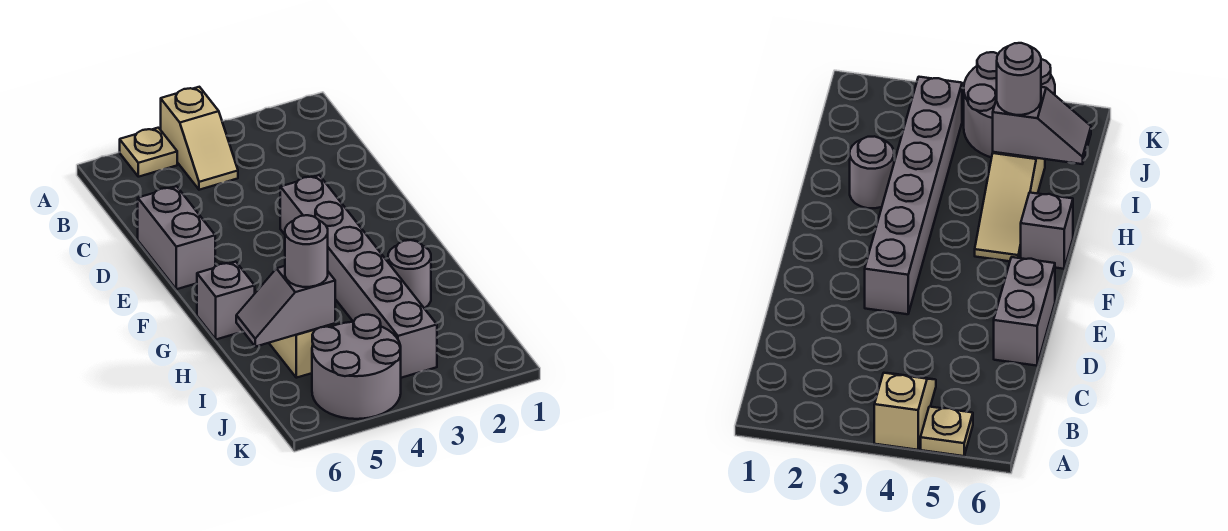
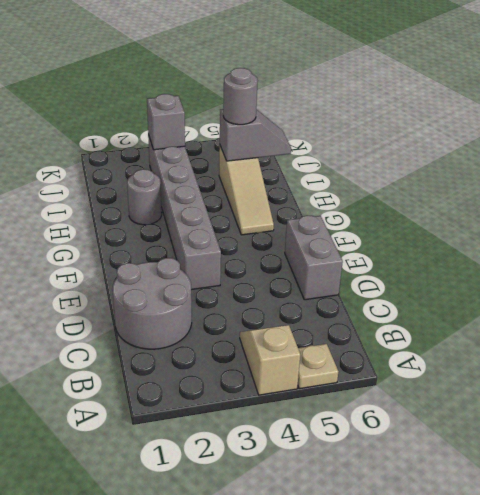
grey brick G6 level 1 -> grey brick J3 level 2
grey round brick J4:K5 level 1 -> grey round brick C1:D2 level 1

